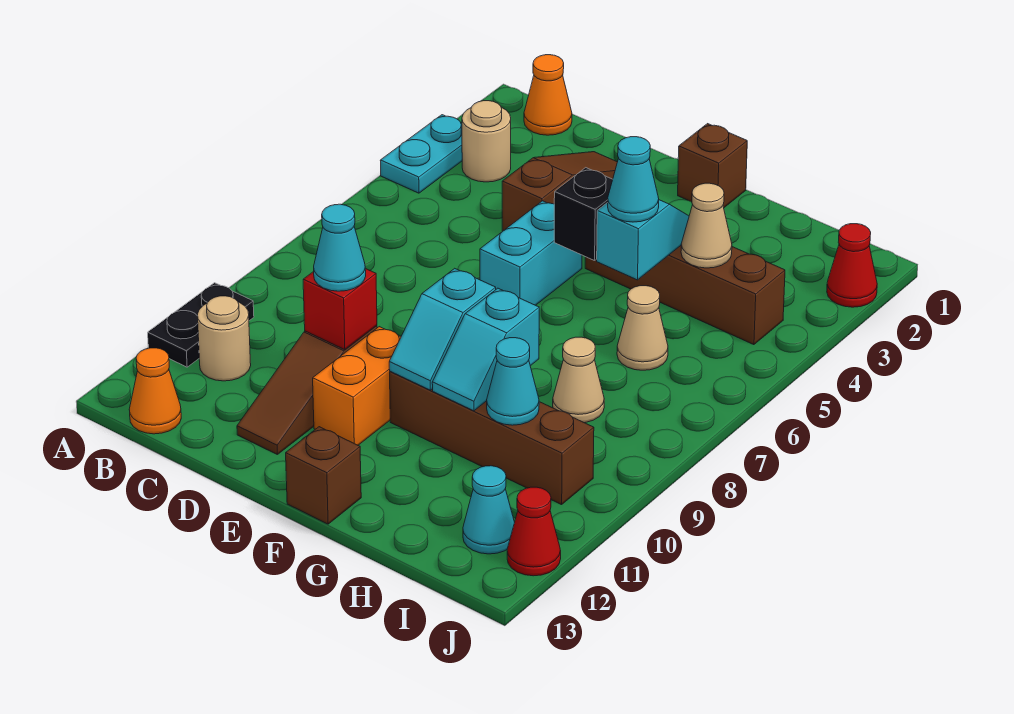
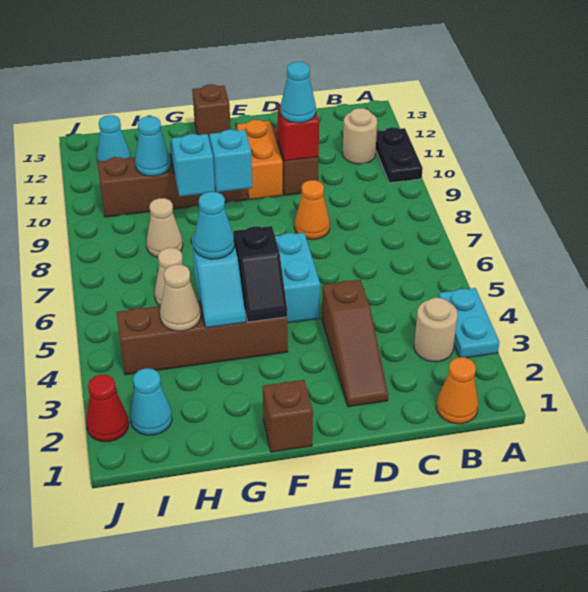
orange cone B13 level 1 -> orange cone D8 level 1
none -> cyan cone I2 level 1
red cone J12 level 1 -> none

